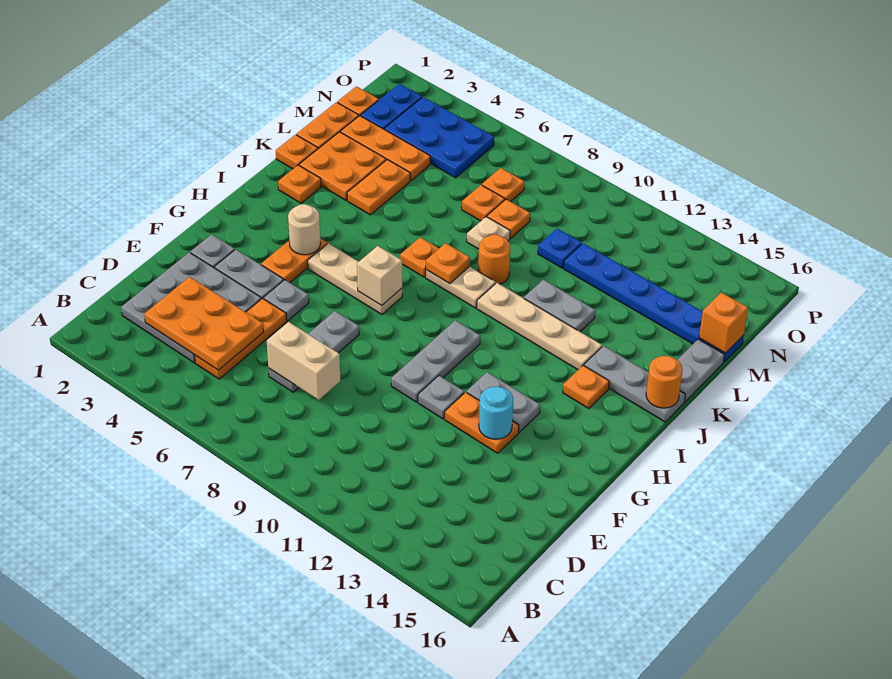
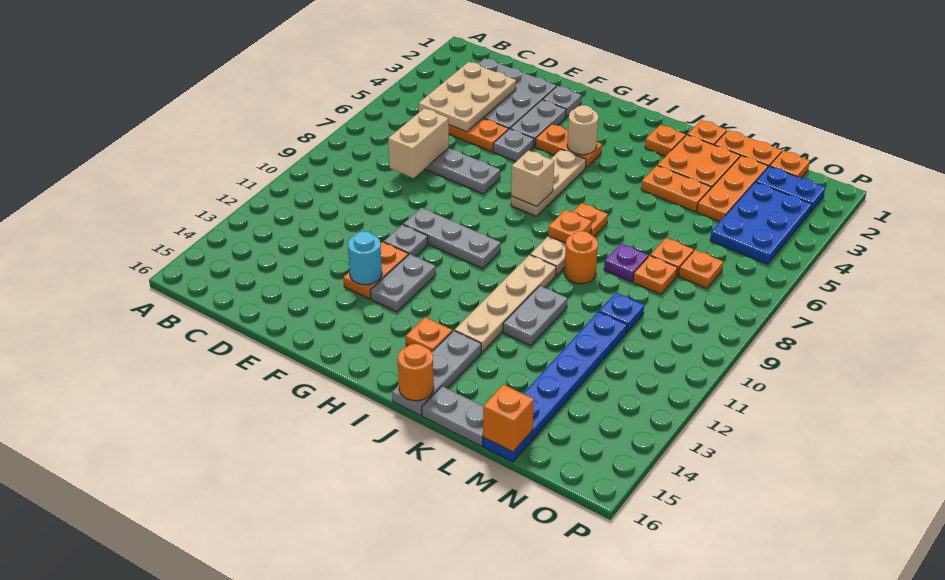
orange plate C3:D5 level 2 -> tan plate C3:D5 level 2
tan plate L8 level 1 -> purple plate L8 level 1

